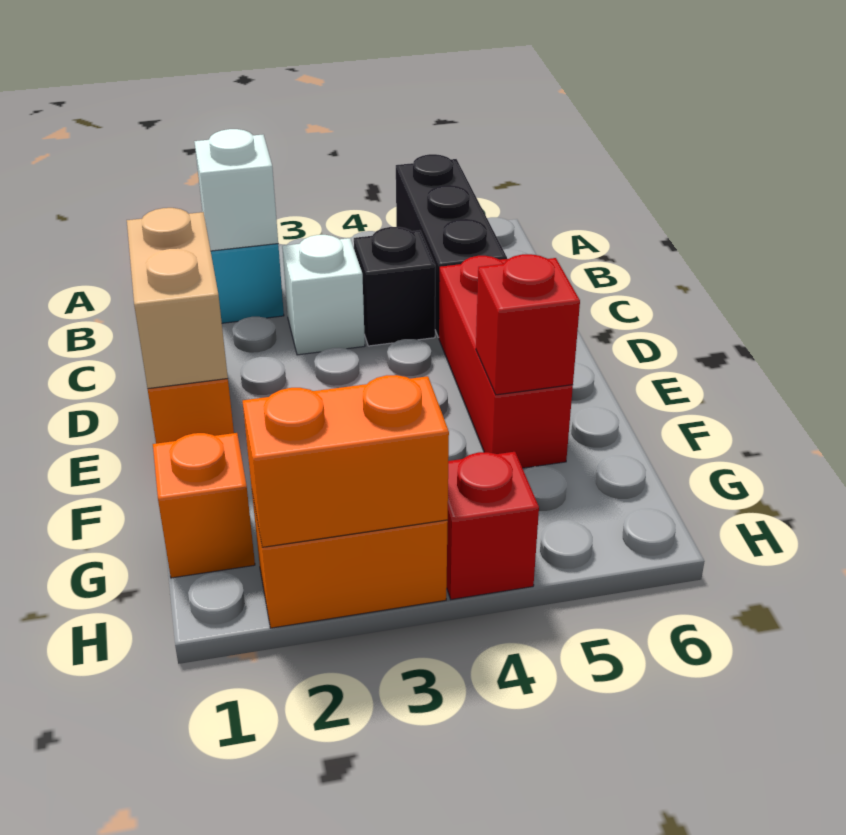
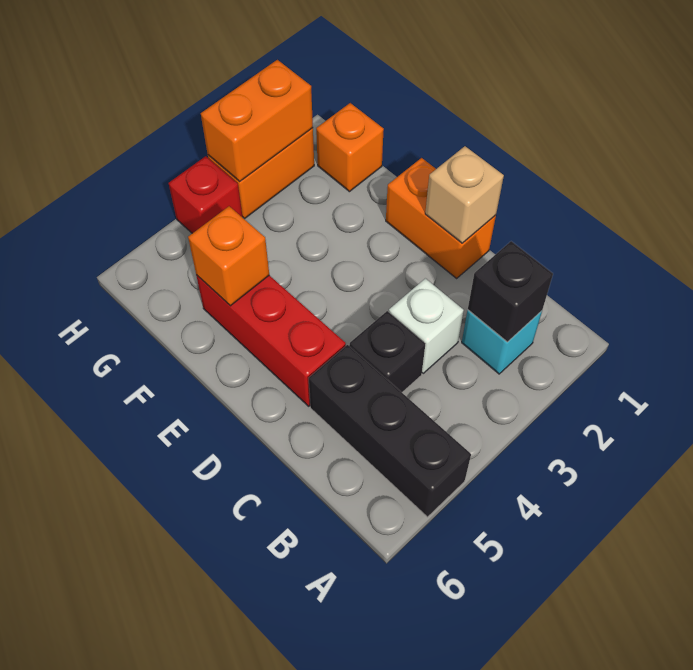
white brick B2 level 2 -> black brick B2 level 2
tan brick D1:E1 level 2 -> tan brick D1 level 2
red brick F5 level 2 -> orange brick F5 level 2

